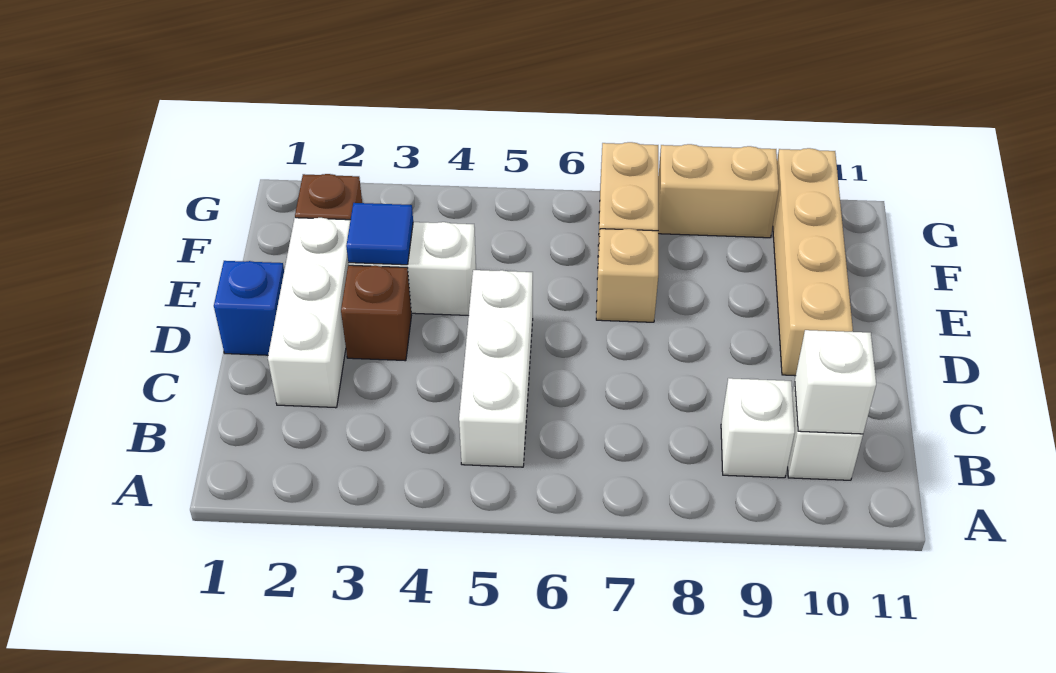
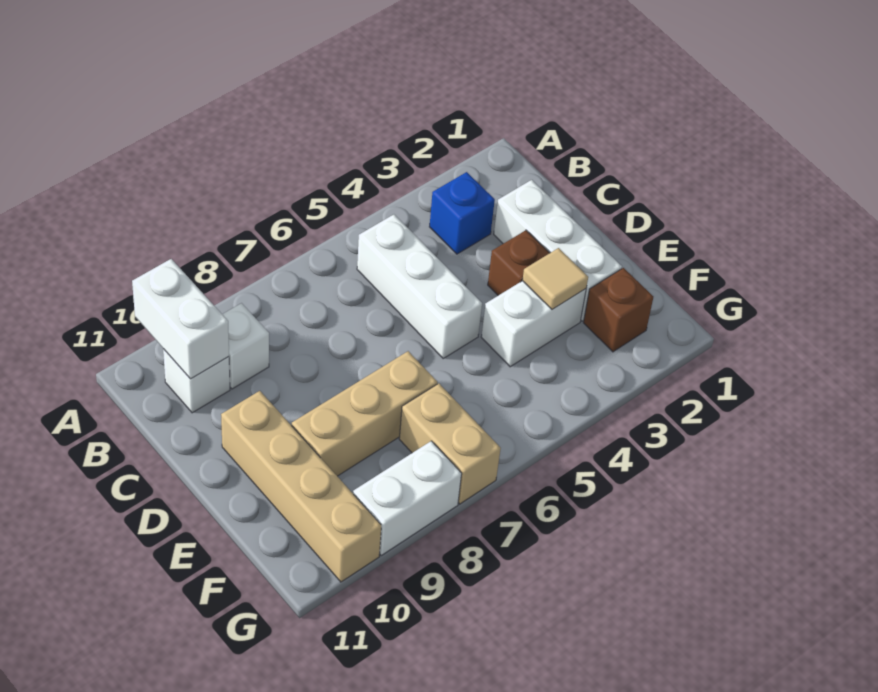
white brick B10 level 2 -> white brick A10:B10 level 2
blue brick D1 level 1 -> blue brick B3 level 1
blue tile E3 level 2 -> tan tile E3 level 2
tan brick E7 level 1 -> tan brick E7:E9 level 1
tan brick G8:G9 level 1 -> white brick G8:G9 level 1

